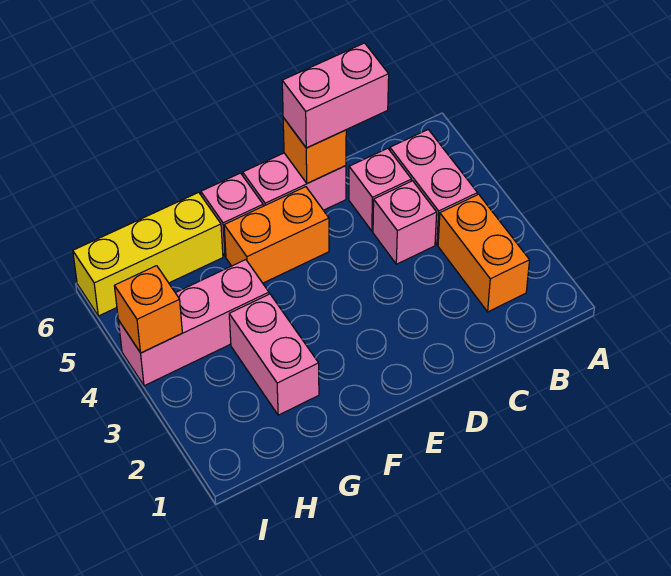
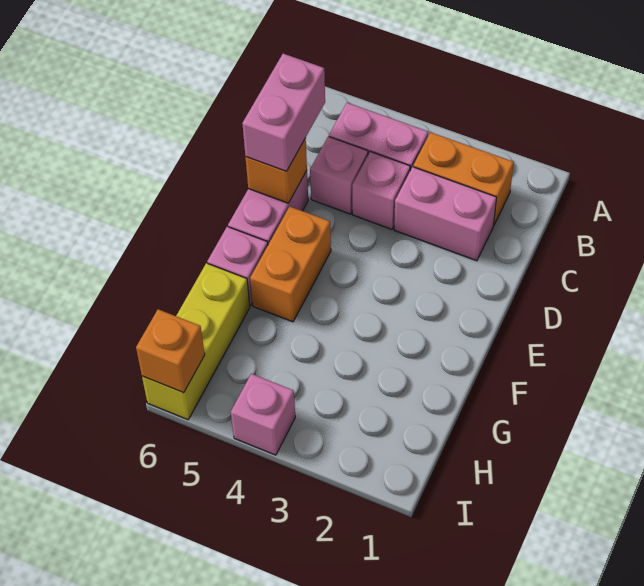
pink brick G2:G3 level 1 -> pink brick C2:C3 level 1
pink brick G4:I4 level 1 -> pink brick I4 level 1
orange brick I4 level 2 -> orange brick I6 level 2

